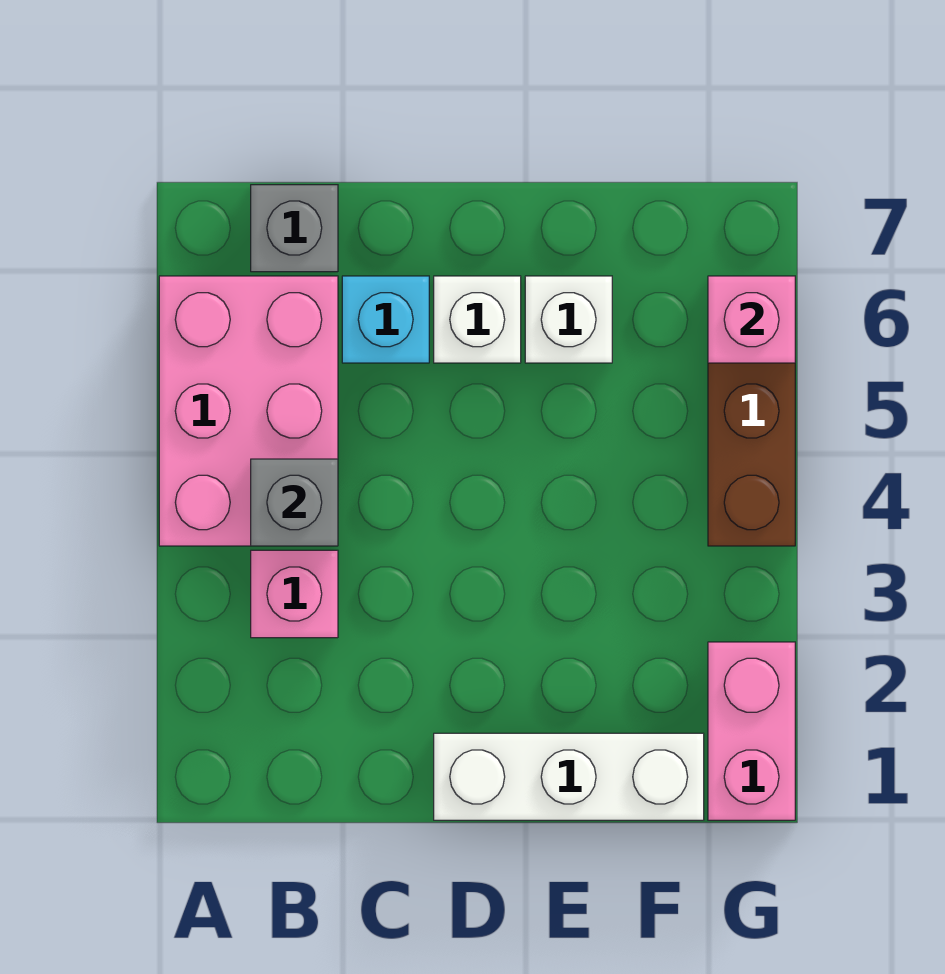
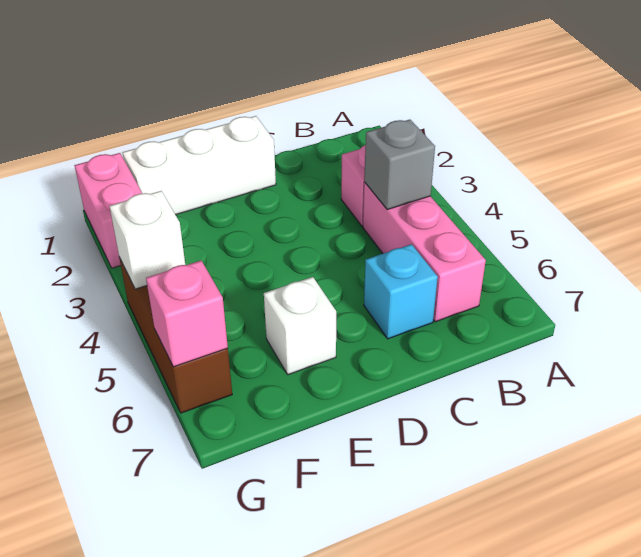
pink brick A4:B6 level 1 -> pink brick B4:B6 level 1
grey brick B7 level 1 -> none
white brick D6 level 1 -> white brick G4 level 2

